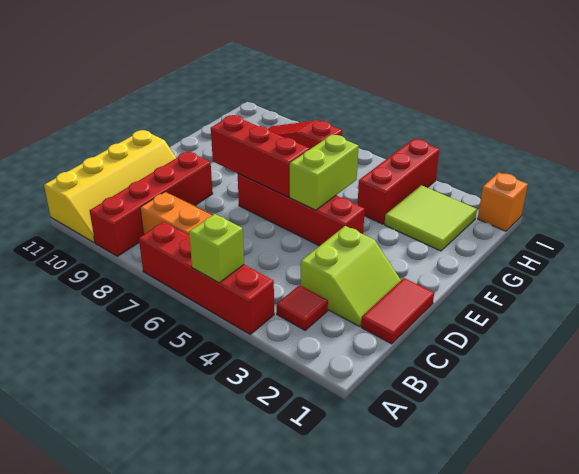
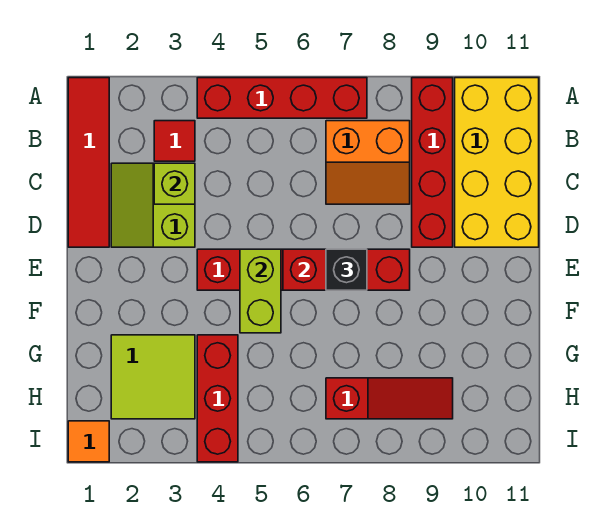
lime brick A5 level 2 -> lime brick C3 level 2
yellow slope A10:D11 level 1 top 11 -> yellow brick A10:D11 level 1
red tile C1:D1 level 1 -> red tile A1:D1 level 1
none -> black brick E7 level 3
orange brick I1 level 1 -> orange tile I1 level 1

